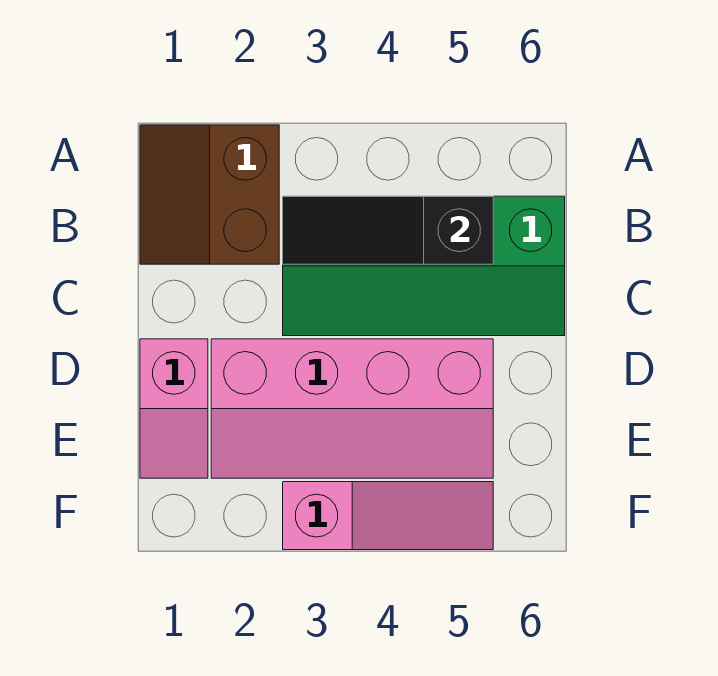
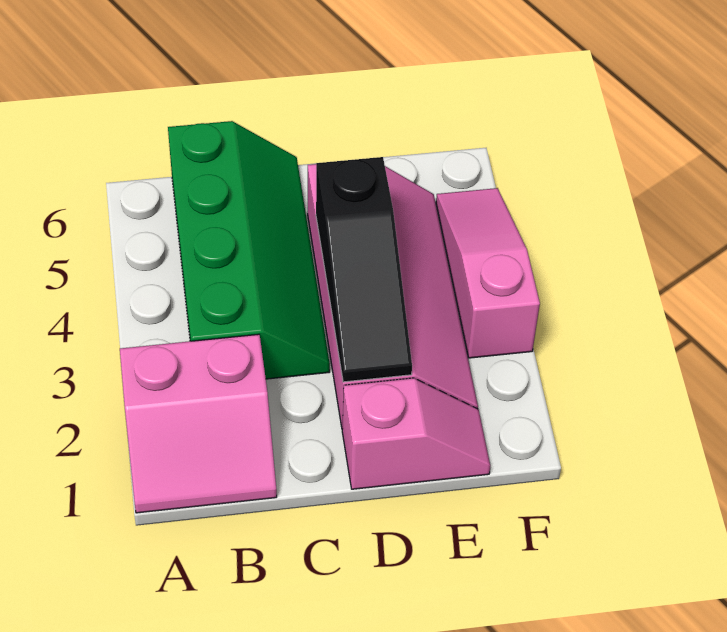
brown slope A1:B2 level 1 top 2 -> pink slope A1:B2 level 1 top 2
black slope B3:B5 level 2 top 5 -> black slope D2:D4 level 2 top 4

